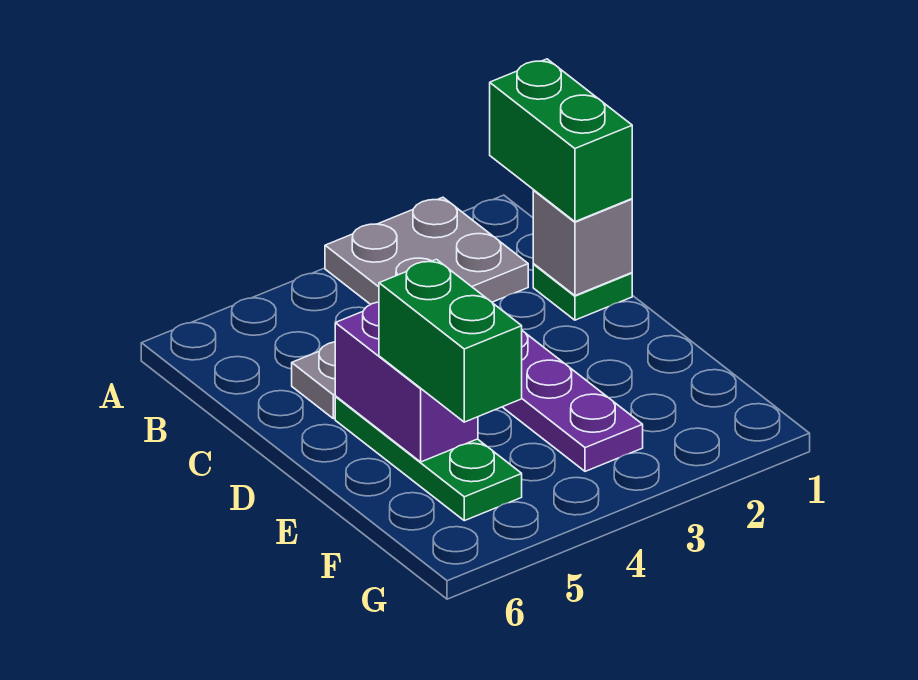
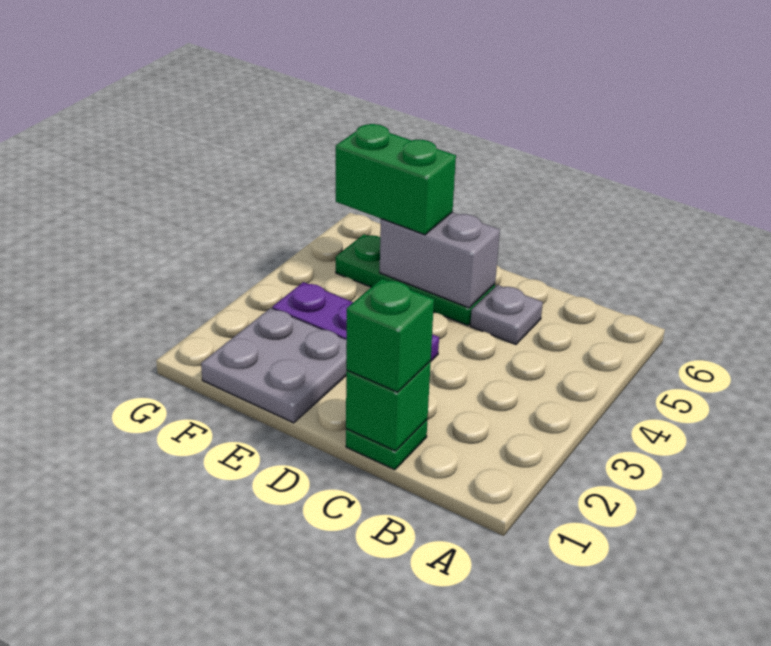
grey plate A2:B3 level 1 -> grey plate E1:F2 level 1
green brick B1:C1 level 3 -> green brick C1 level 3
grey brick C1 level 2 -> green brick C1 level 2
purple brick D5:E5 level 2 -> grey brick D5:E5 level 2

